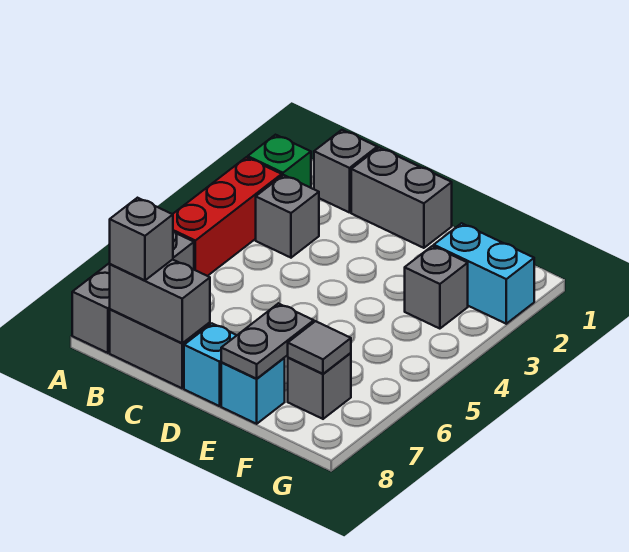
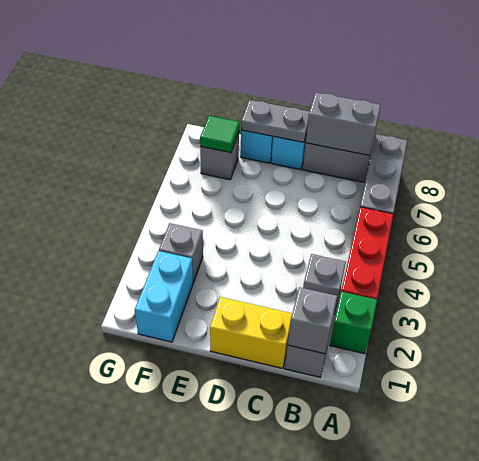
grey brick B8 level 3 -> grey brick B1 level 2
grey brick C1:D1 level 1 -> yellow brick C1:D1 level 1
grey plate E7:E8 level 2 -> grey plate D8:E8 level 2
cyan brick F2:G2 level 1 -> cyan brick F1:F2 level 1
grey tile F7 level 2 -> green tile F7 level 2

